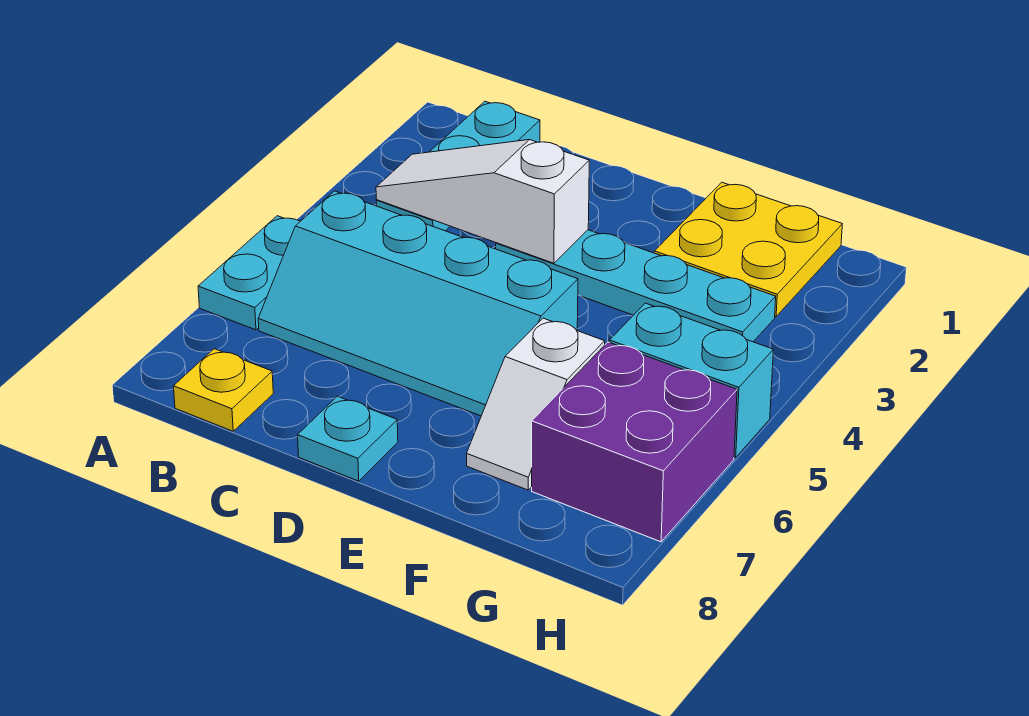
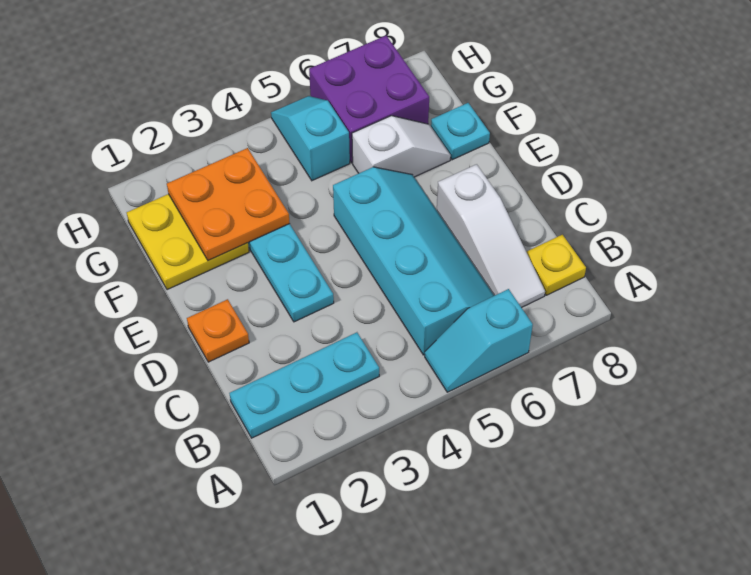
cyan plate A5:A6 level 1 -> cyan slope A5:A6 level 1 top 6
white slope B3:D3 level 2 top D -> white slope B7:D7 level 1 top D
none -> orange plate D1 level 1
cyan plate D8 level 1 -> cyan plate F8 level 1
none -> orange plate F2:G3 level 2
cyan brick G5:H5 level 1 -> cyan slope G5:H5 level 1 top G

